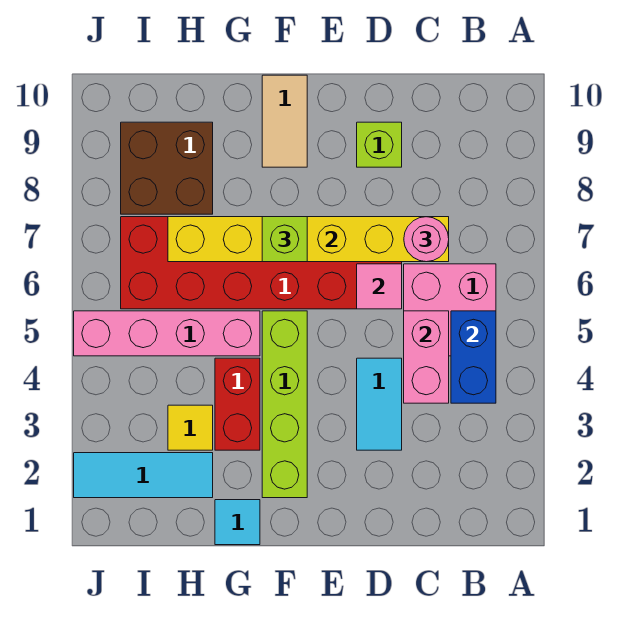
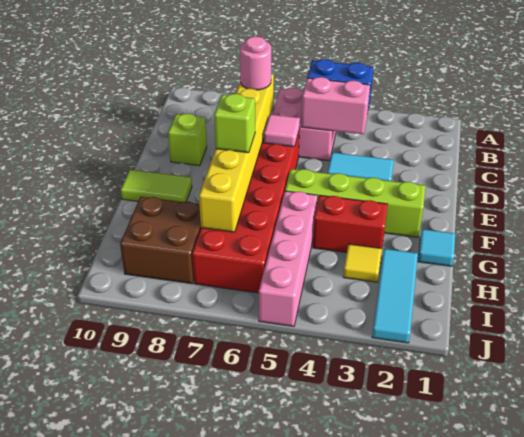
tan tile F9:F10 level 1 -> lime tile F9:F10 level 1

